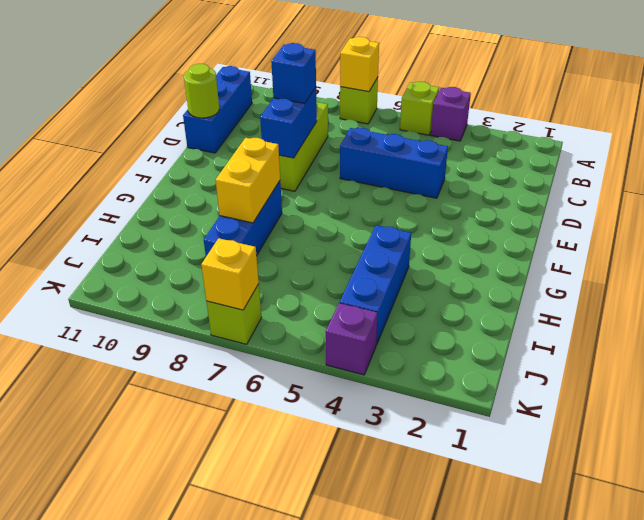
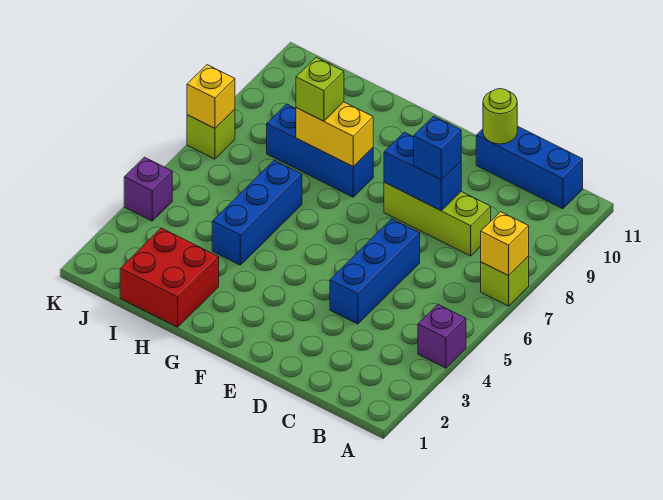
lime brick A5 level 1 -> lime brick H8 level 3
none -> red brick H1:I2 level 1
blue brick H4:J4 level 1 -> blue brick H4:H6 level 1

